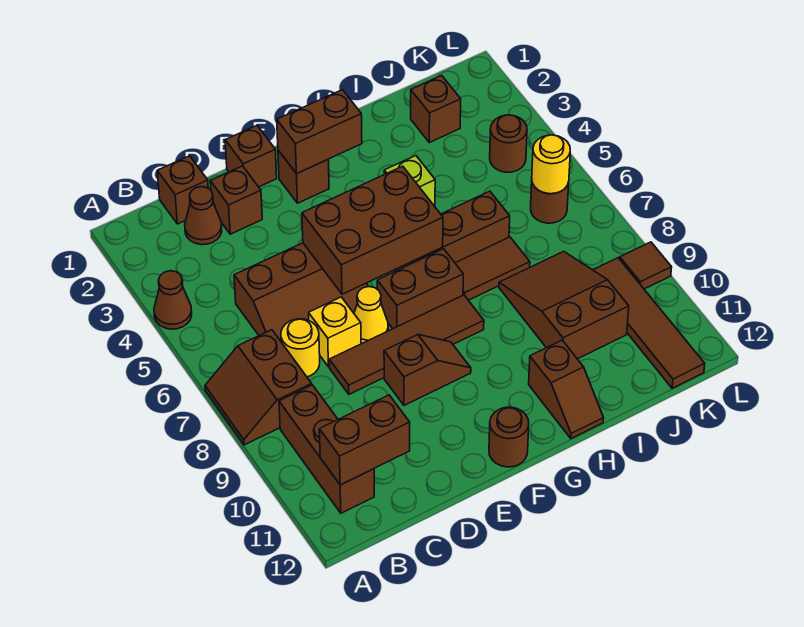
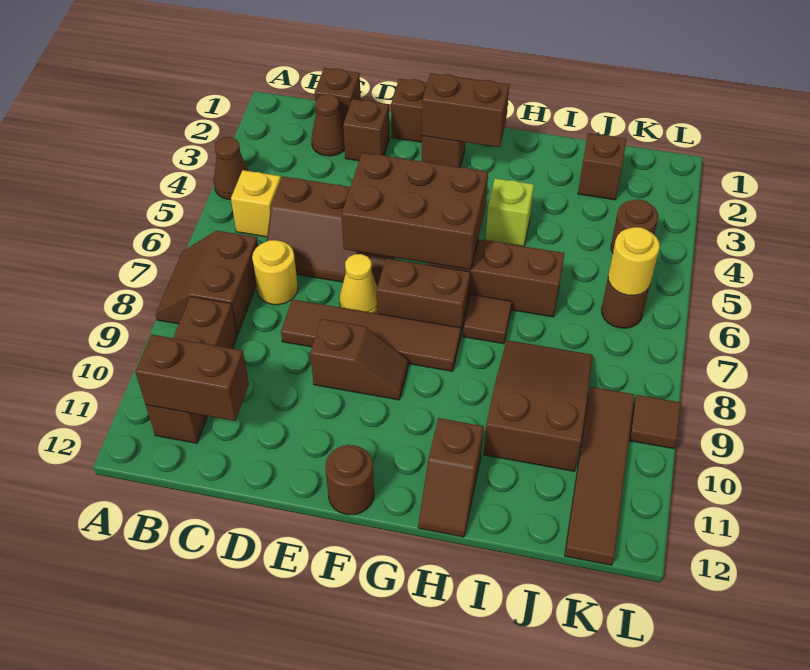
yellow brick D7 level 1 -> yellow brick B5 level 1
brown tile H7:I7 level 1 -> brown tile H7 level 1

